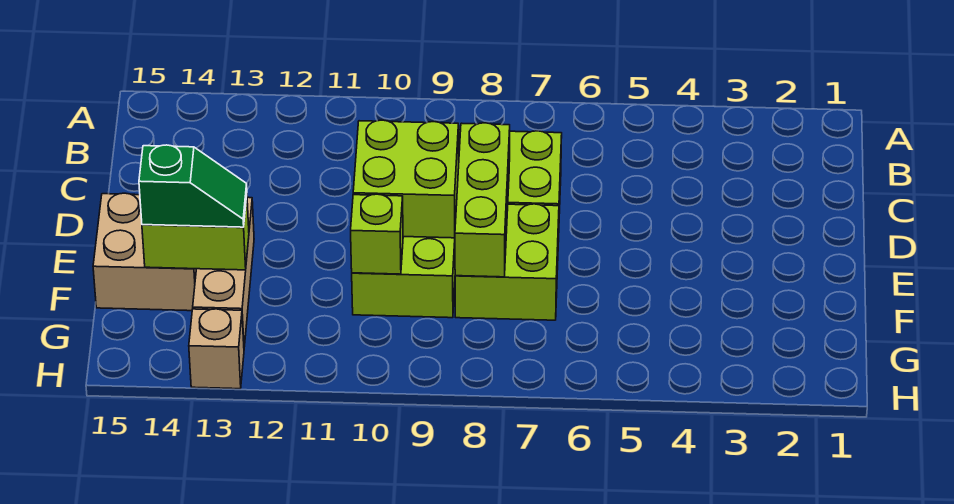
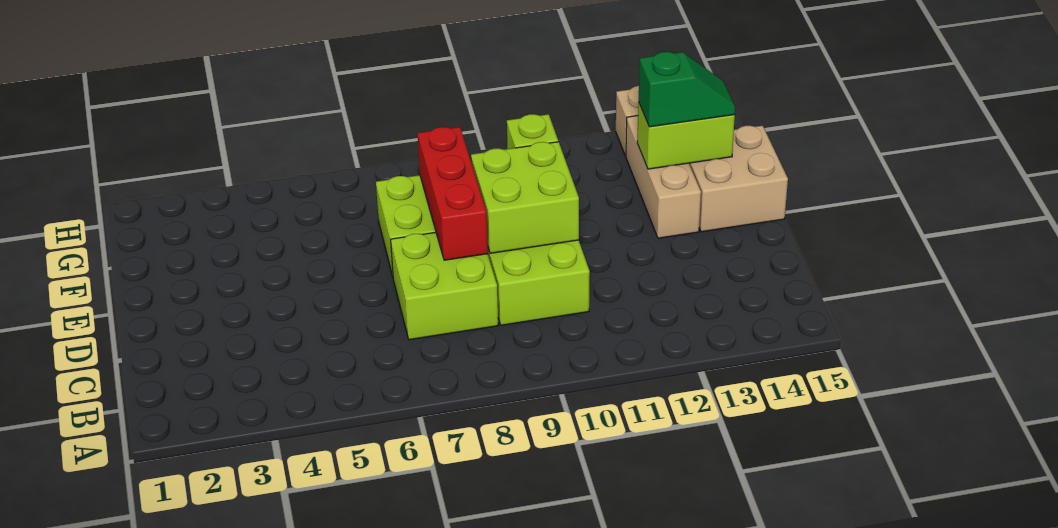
lime brick D8:F8 level 2 -> red brick D8:F8 level 2
green slope F13:F14 level 3 top 14 -> green slope F13:F14 level 3 top 13

